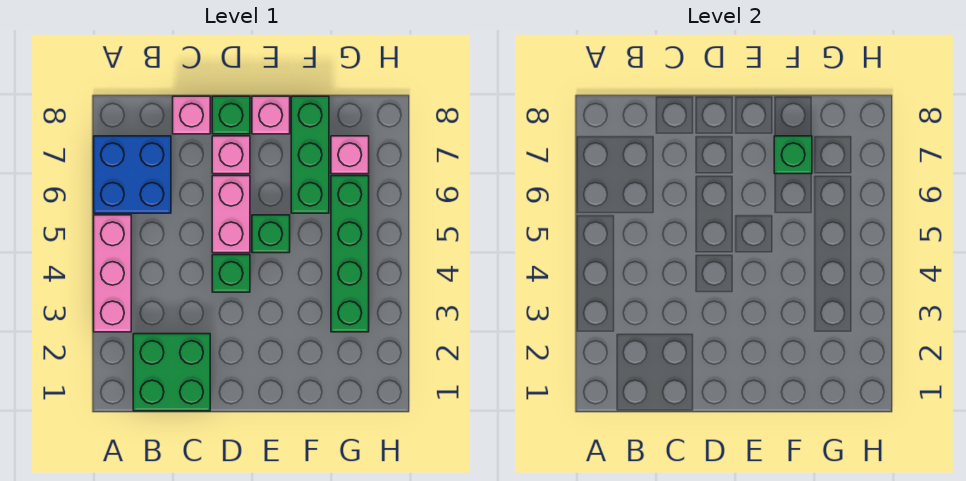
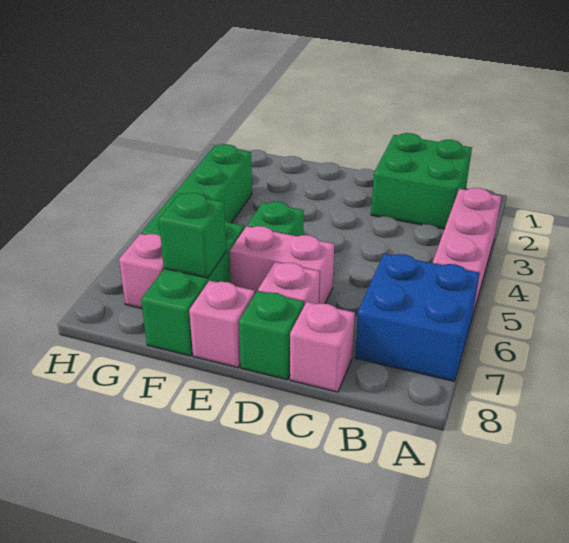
green brick D4 level 1 -> none
pink brick D5:D6 level 1 -> pink brick D6:E6 level 1

